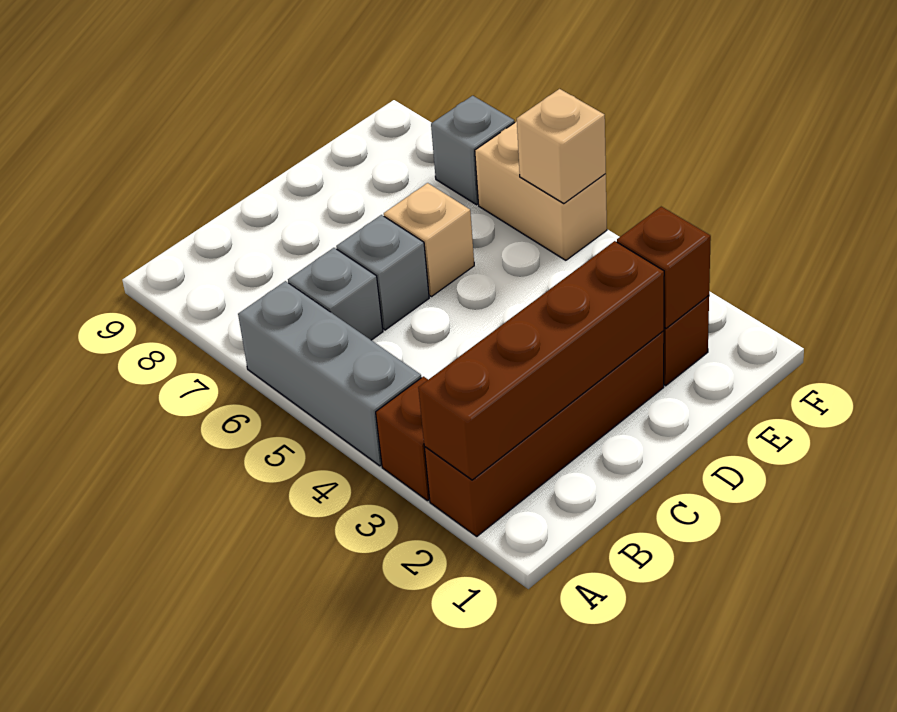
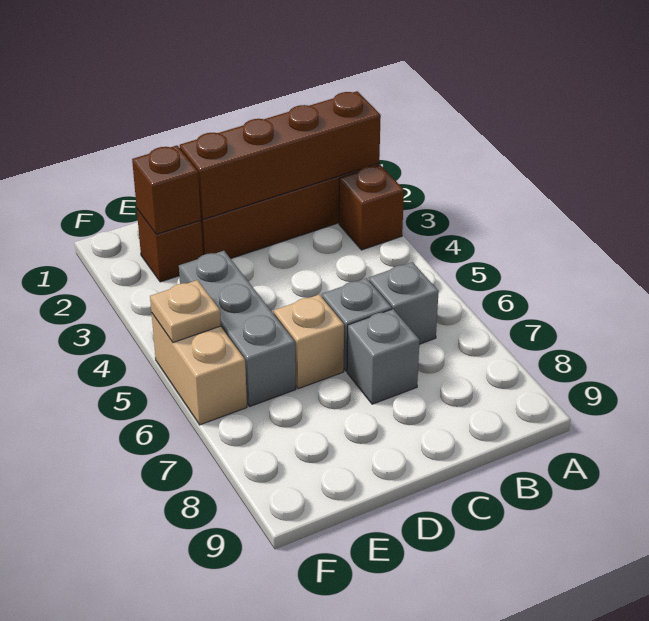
grey brick A4:A6 level 1 -> grey brick E4:E6 level 1
tan brick F5 level 2 -> tan plate F5 level 2
grey brick F7 level 1 -> grey brick C7 level 1

